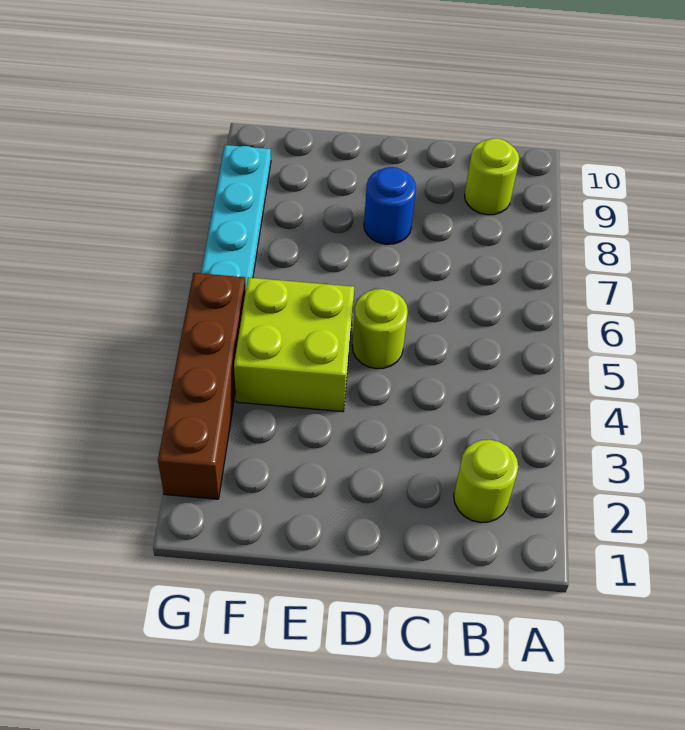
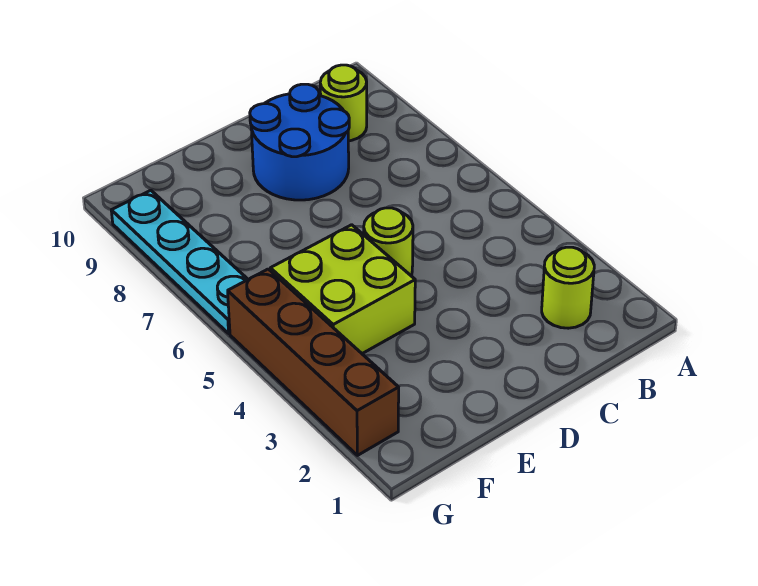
blue round brick D8 level 1 -> blue round brick C8:D9 level 1

